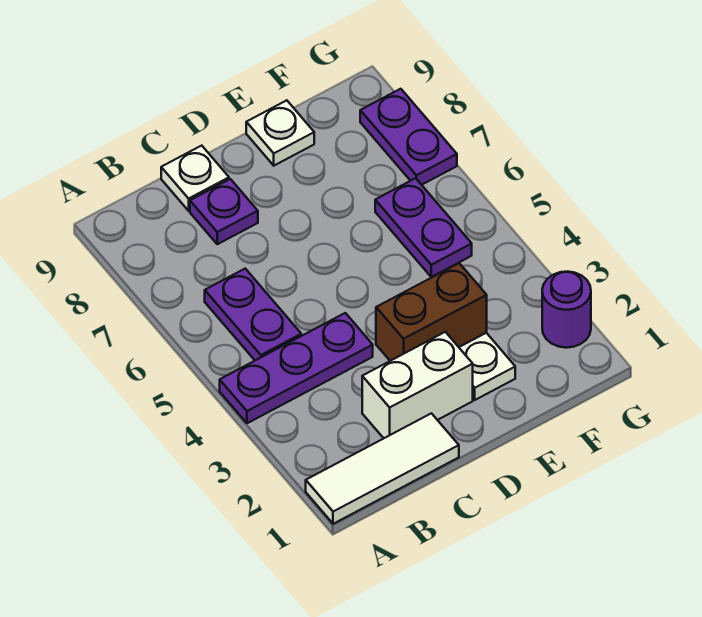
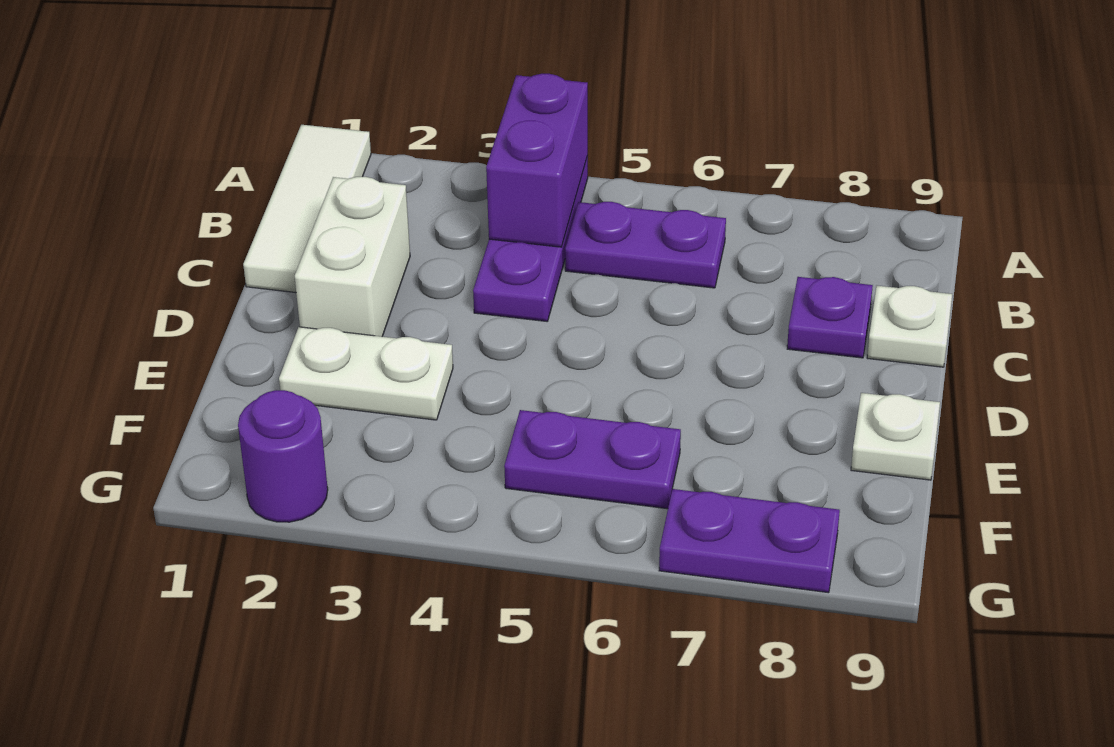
none -> purple brick A4:B4 level 2
brown brick D3:E3 level 2 -> none

